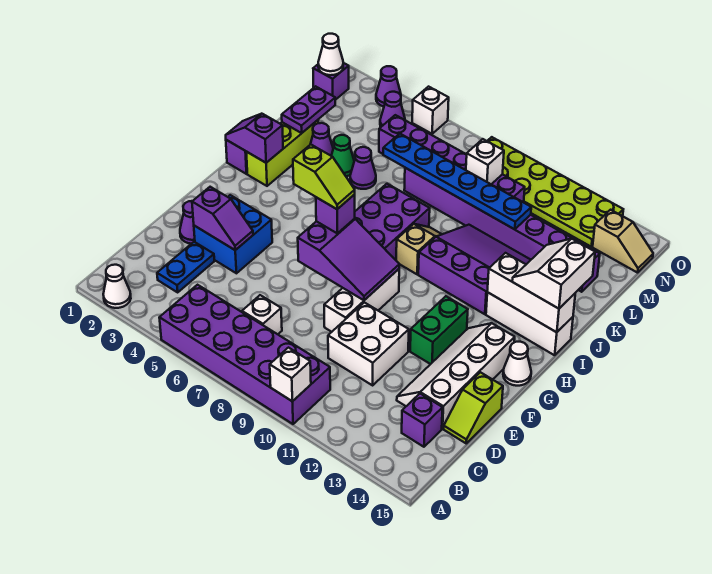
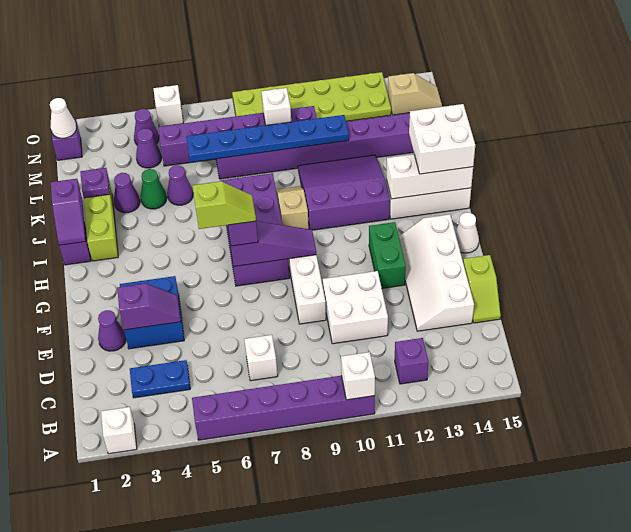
white cone A2 level 1 -> white brick A2 level 1
purple brick A5:B10 level 1 -> purple brick A5:A10 level 1
blue plate C3:D3 level 1 -> blue plate C3:C4 level 1
purple brick C14 level 1 -> purple brick B12 level 1
purple slope F7:G9 level 2 top 7 -> purple slope G7:G9 level 2 top 7
purple slope I1:I2 level 2 top 2 -> purple slope I1:J1 level 2 top J
white slope I14:J15 level 3 top 15 -> white brick I14:J15 level 3
purple plate K2:L2 level 2 -> purple plate K2 level 2
purple cone O3 level 1 -> purple cone M4 level 1

